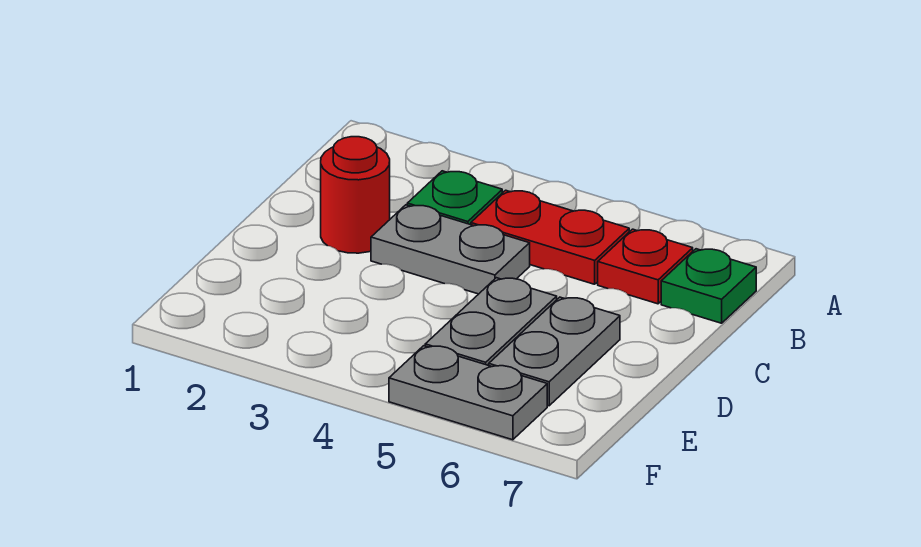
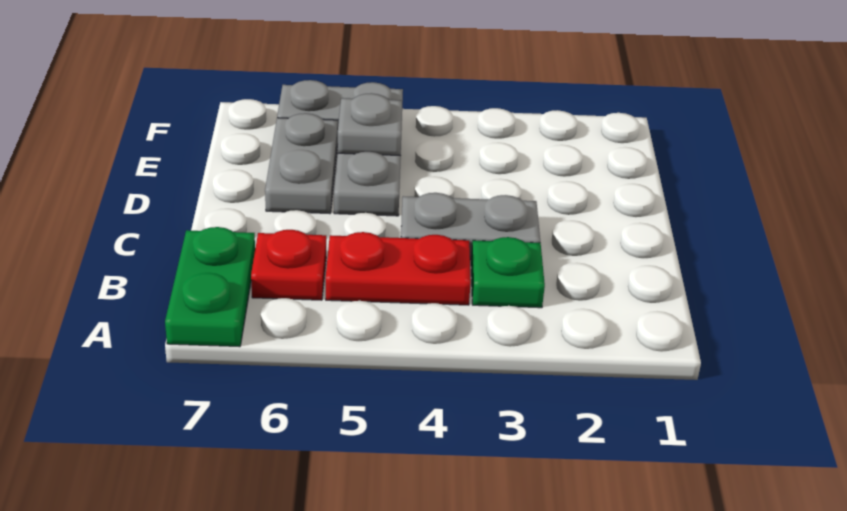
green plate B7 level 1 -> green plate A7:B7 level 1
red round brick C2 level 1 -> none
none -> grey plate E5 level 2

